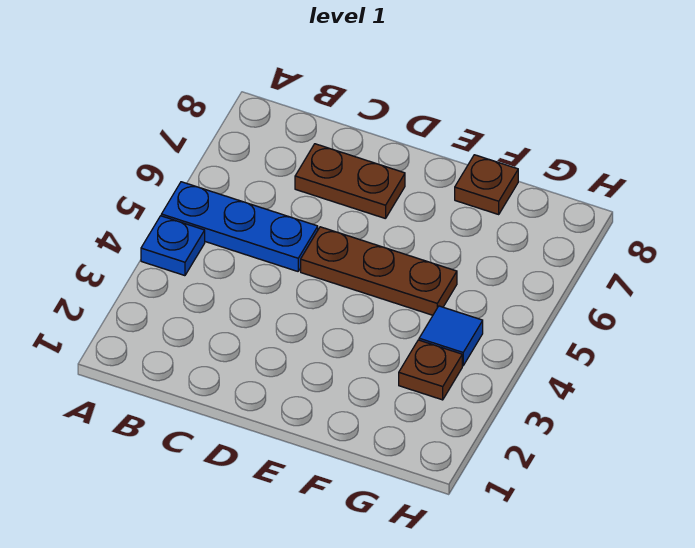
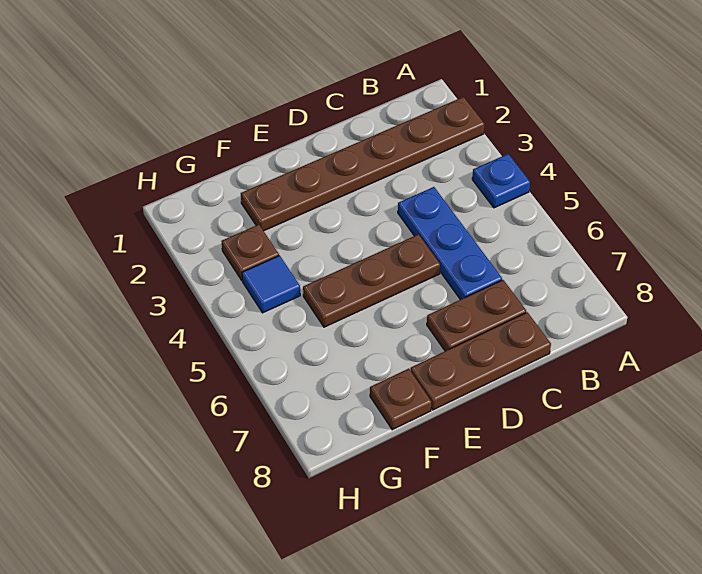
none -> brown plate A2:F2 level 1
blue plate A5:C5 level 1 -> blue plate C4:C6 level 1
none -> brown plate C8:E8 level 1

